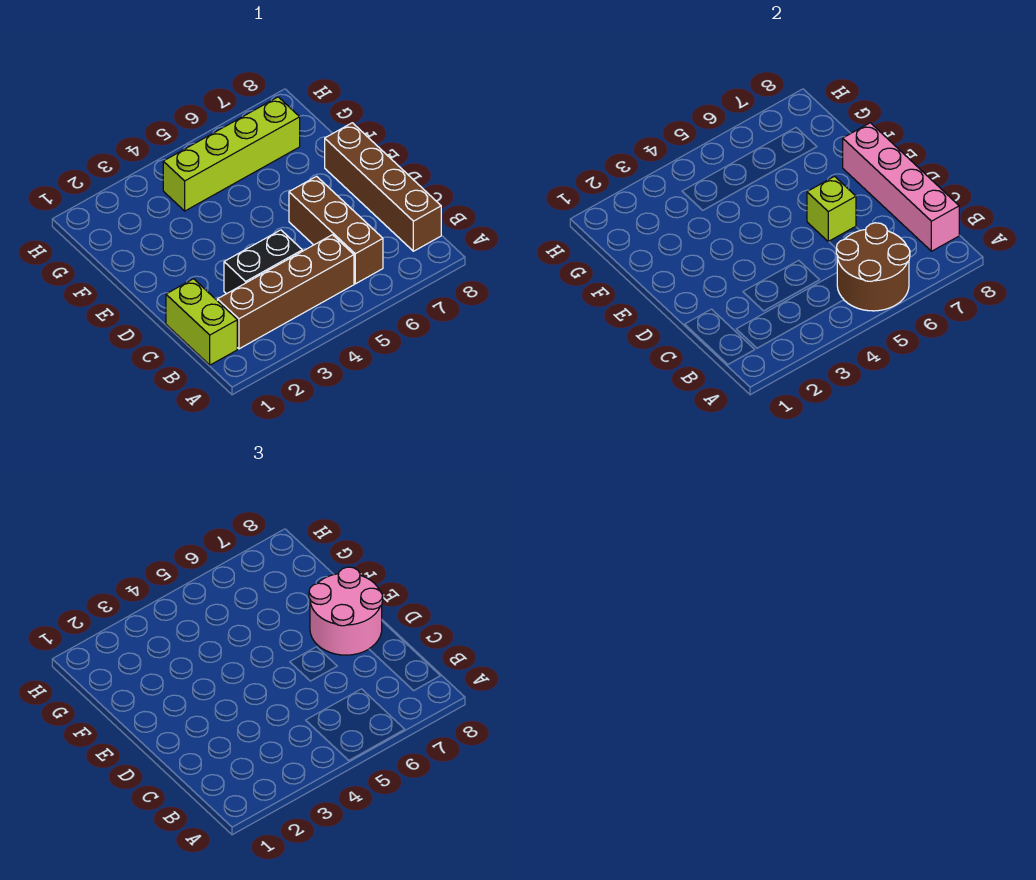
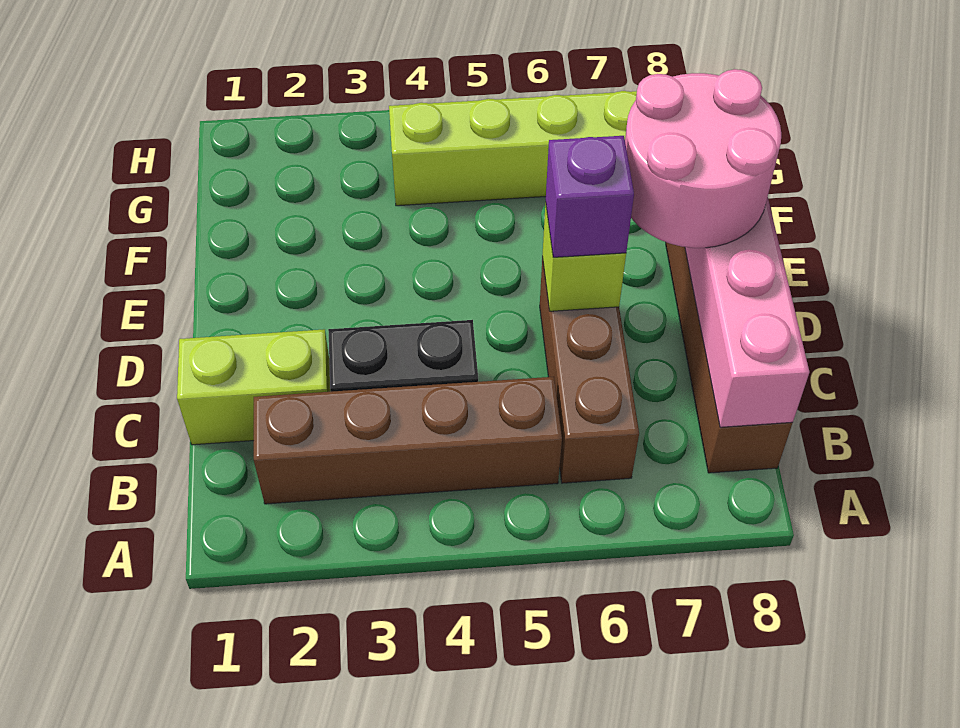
brown round brick A5:B6 level 2 -> none
lime brick B1:C1 level 1 -> lime brick C1:C2 level 1
none -> purple brick D6 level 3

